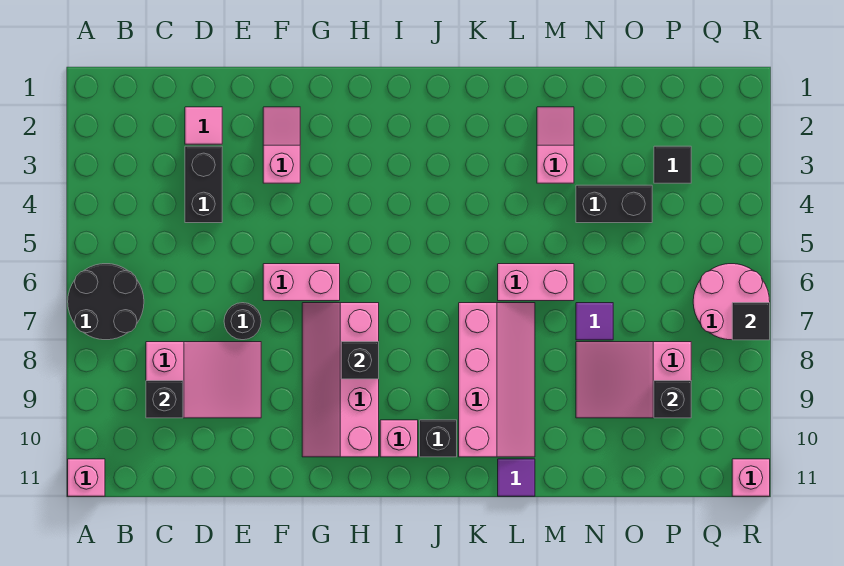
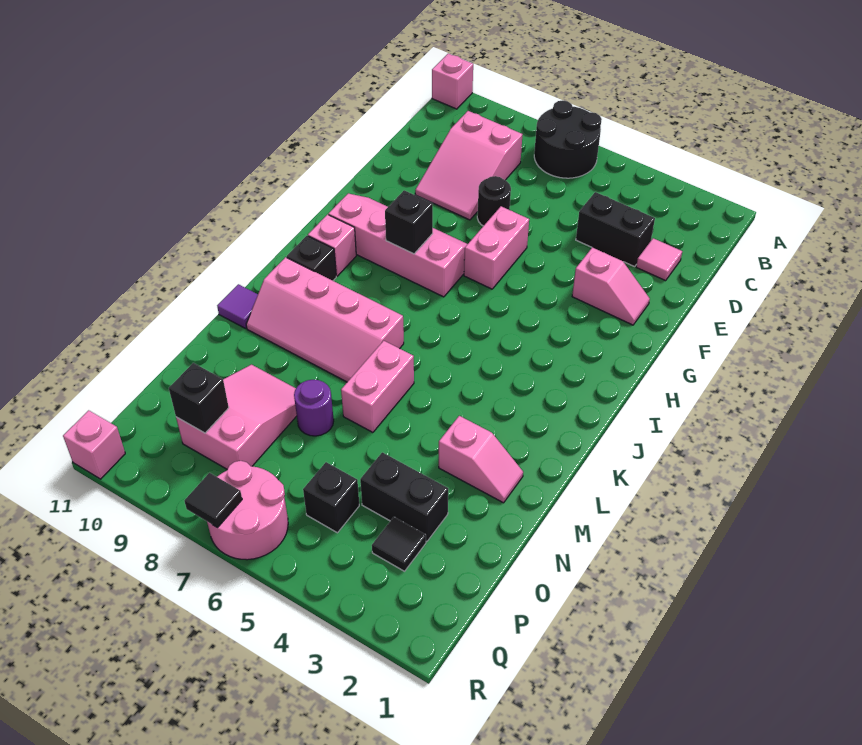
black brick C9 level 2 -> black brick P5 level 1
black brick N4:O4 level 1 -> black brick O3:O4 level 1
purple tile N7 level 1 -> purple round brick N7 level 1

